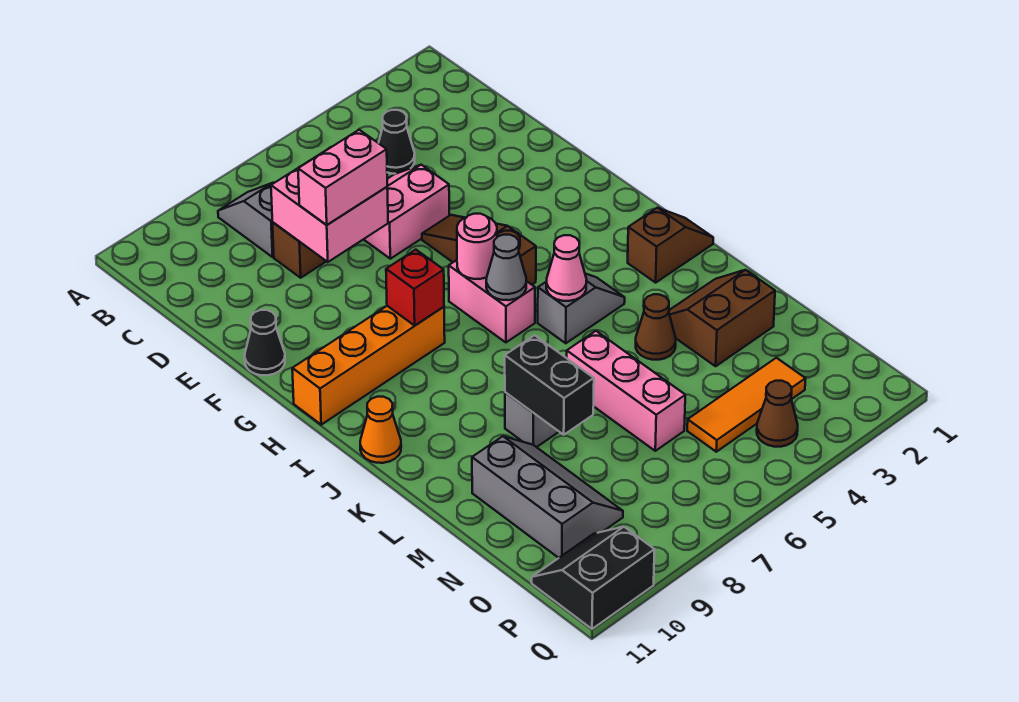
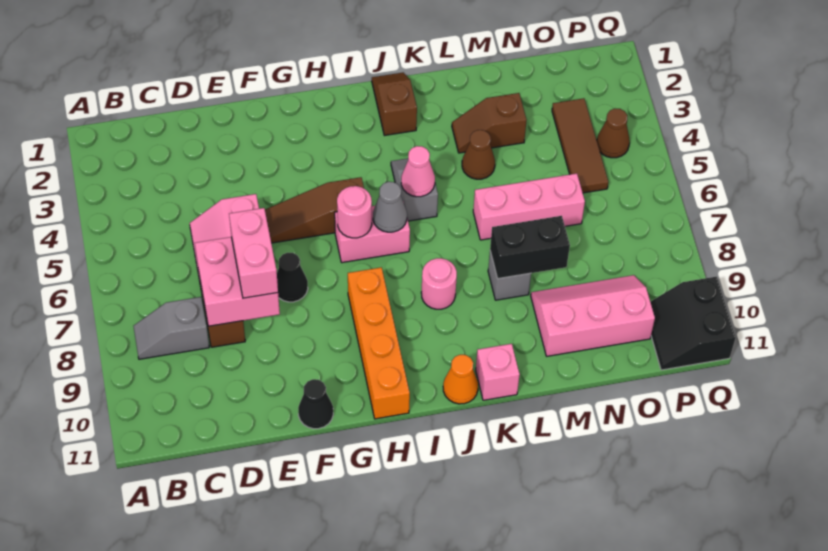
black cone C4 level 1 -> black cone F7 level 1
red brick H8 level 2 -> none
none -> pink round brick J8 level 1
none -> pink brick K11 level 1
brown slope L2:M3 level 1 top M -> brown slope L3:M3 level 1 top M
grey slope M9:O10 level 1 top 10 -> pink slope M9:O10 level 1 top 10
orange tile O3:O5 level 1 -> brown tile O3:O5 level 1

